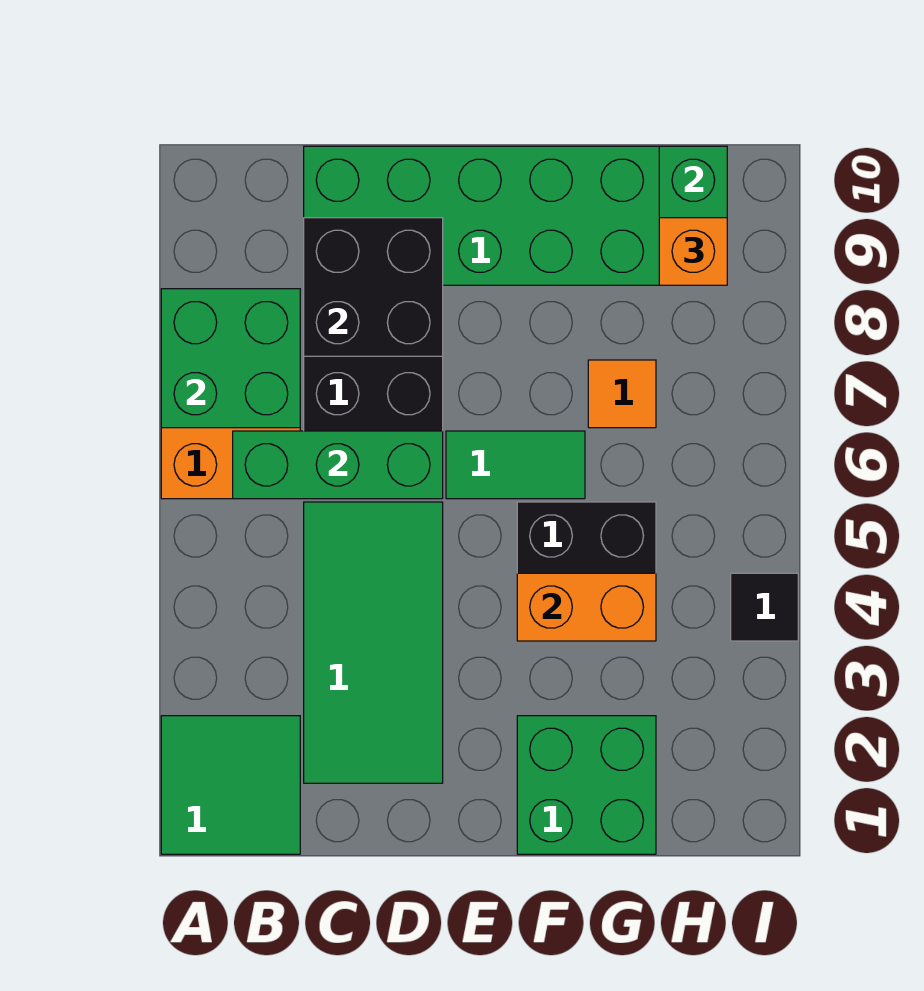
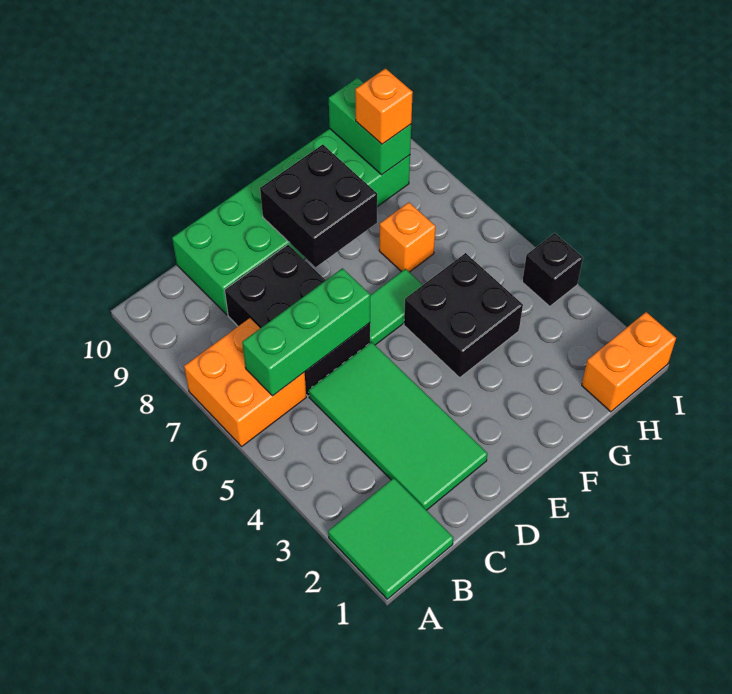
green brick A7:B8 level 2 -> none
black brick C8:D9 level 2 -> black brick E8:F9 level 2
green brick F1:G2 level 1 -> none
orange brick F4:G4 level 2 -> orange brick H1:I1 level 1
orange tile G7 level 1 -> orange brick G7 level 1
black tile I4 level 1 -> black brick I4 level 1

